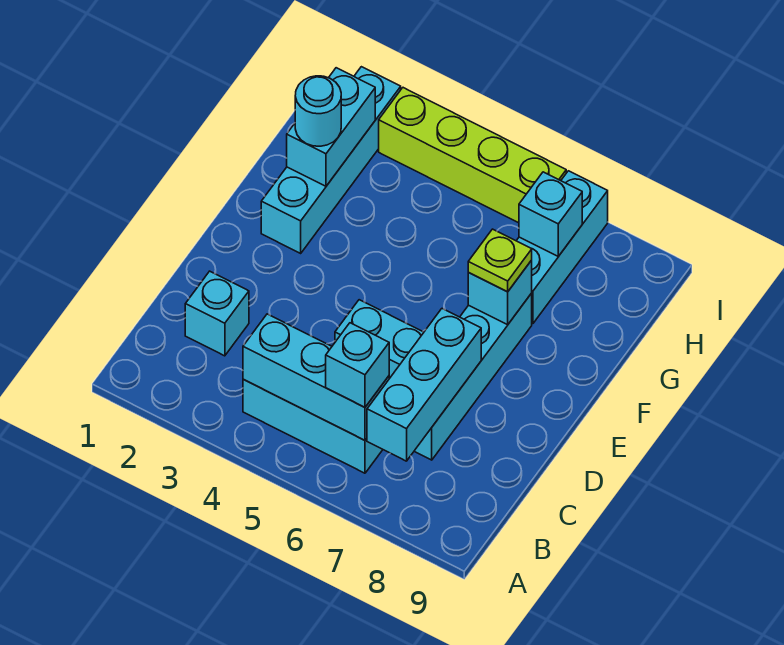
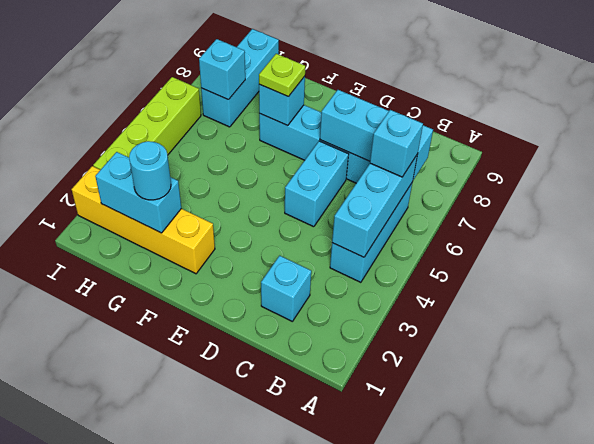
cyan brick F2:I2 level 1 -> yellow brick F2:I2 level 1
cyan brick G7:I7 level 1 -> cyan brick H7:H9 level 1

